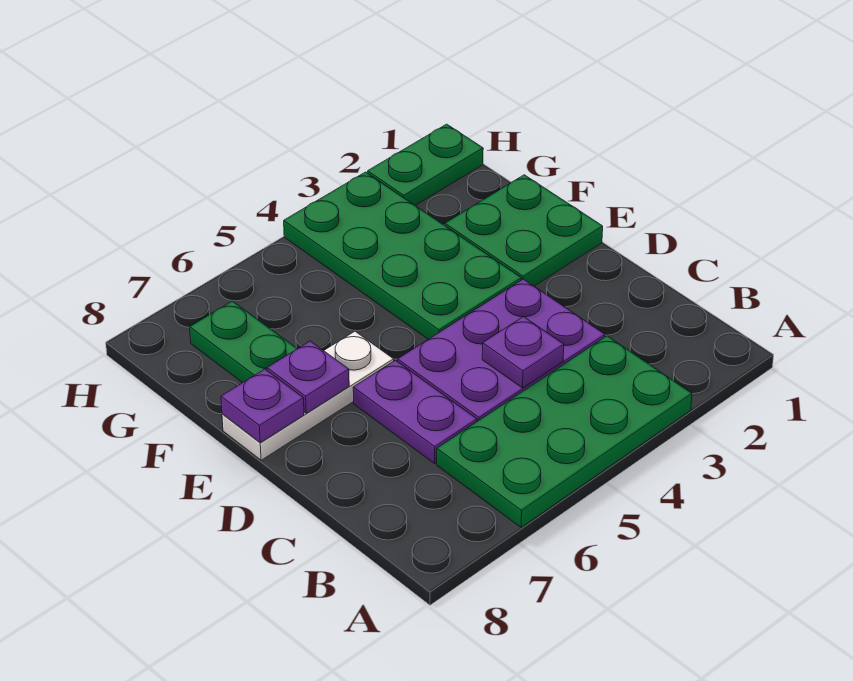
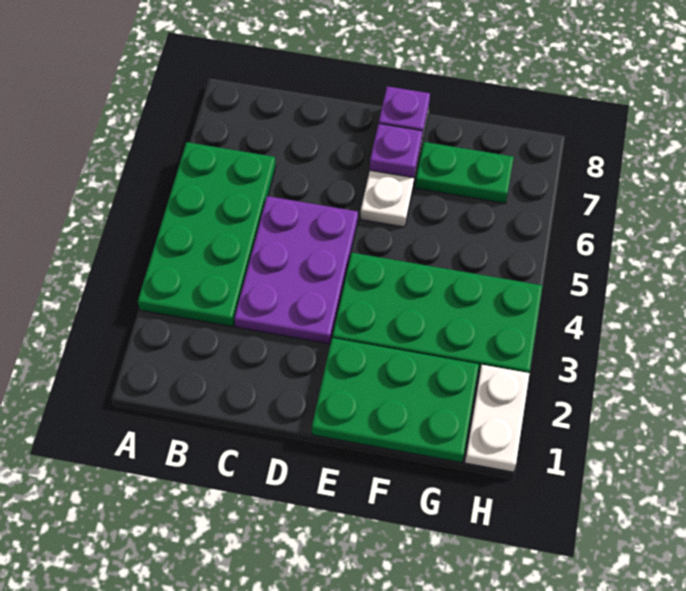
purple plate C4 level 2 -> none
purple plate C6:D6 level 1 -> none
green plate E1:F2 level 1 -> green plate E1:G2 level 1
green plate H1:H2 level 1 -> white plate H1:H2 level 1

